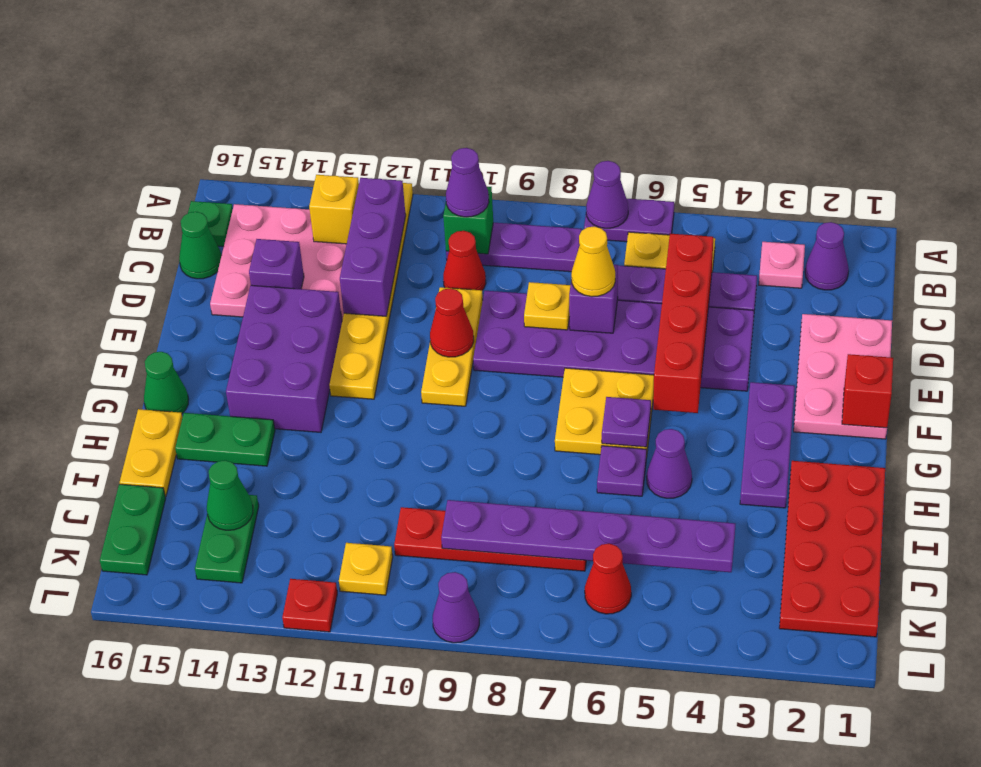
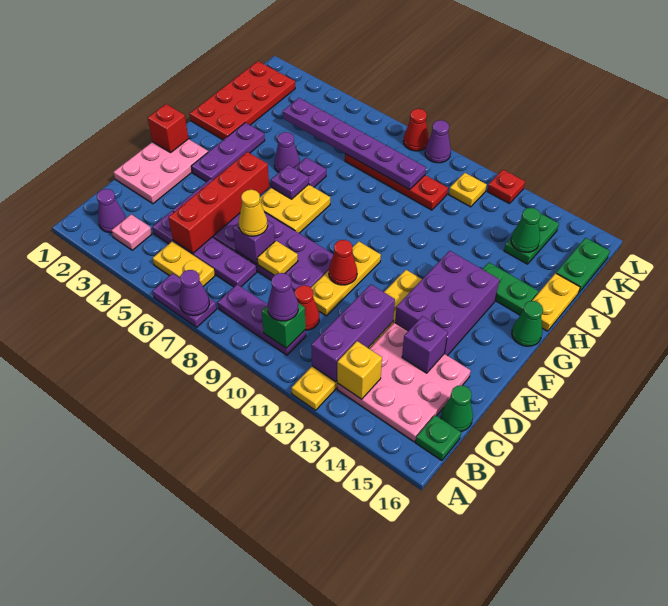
red cone K6 level 1 -> red cone L8 level 1

